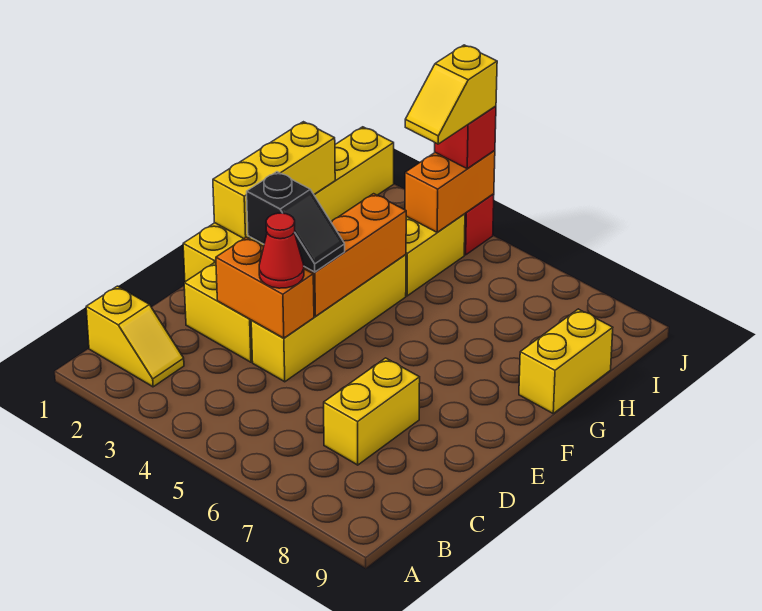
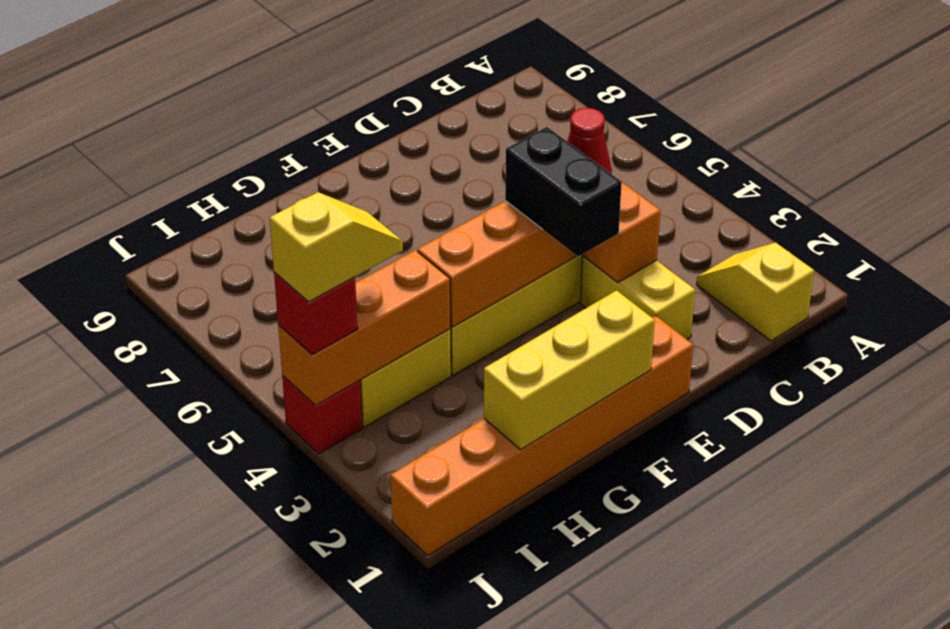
yellow brick C7:D7 level 1 -> none
yellow brick E1:J1 level 1 -> orange brick E1:J1 level 1
black slope E3:E4 level 3 top 3 -> black brick E3:E4 level 3
yellow brick G9:H9 level 1 -> none
orange brick I4:J4 level 2 -> orange brick H4:J4 level 2

